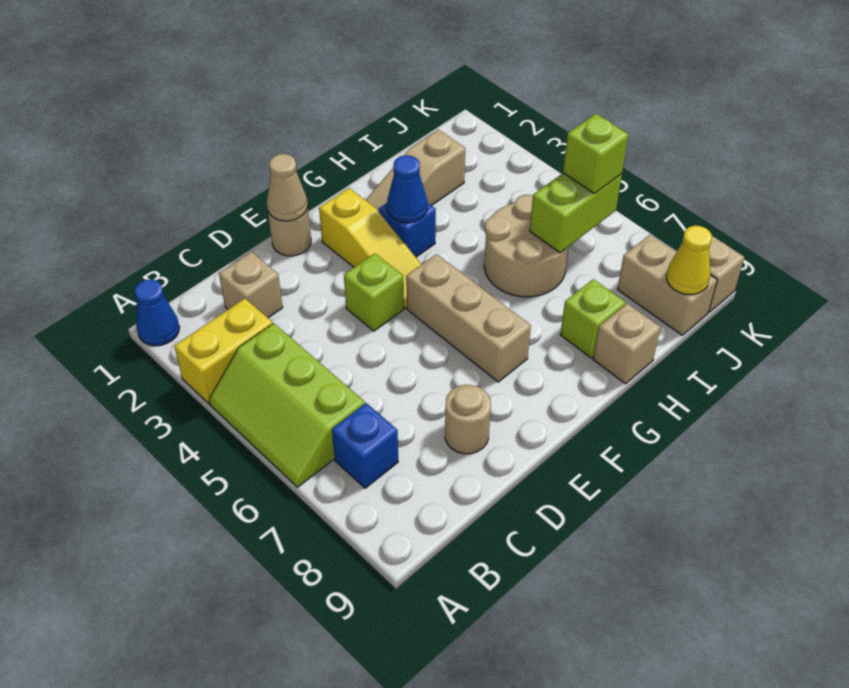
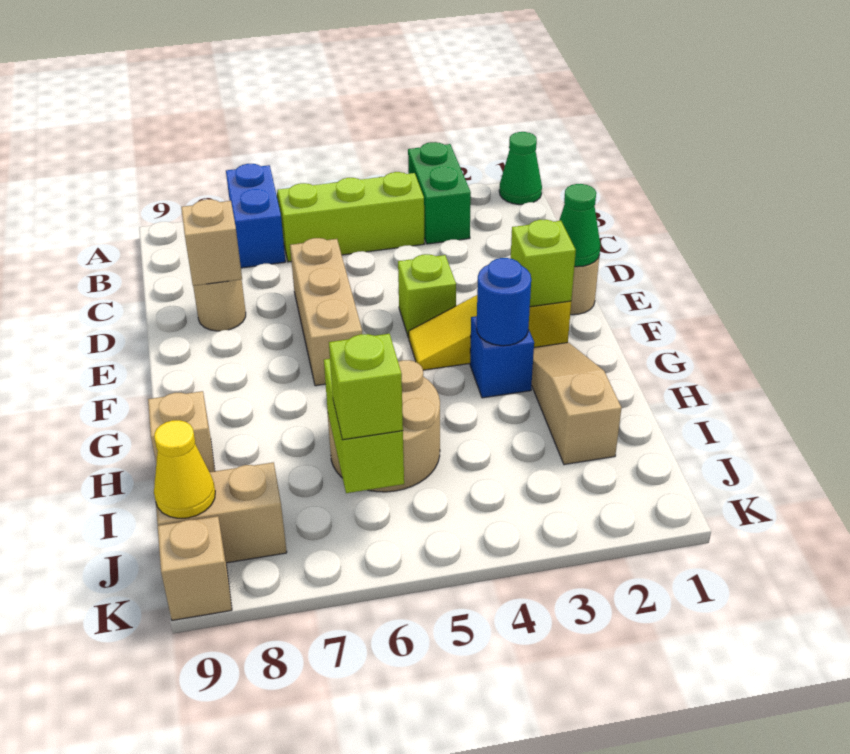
blue cone A1 level 1 -> green cone A1 level 1
yellow brick A3:B3 level 1 -> green brick A3:B3 level 1
blue brick B7 level 1 -> blue brick A7:B7 level 1
tan brick C2 level 1 -> tan brick D8 level 2
tan cone E1 level 2 -> green cone E1 level 2
tan brick F5:F7 level 1 -> tan brick D6:F6 level 1
blue cone G3 level 2 -> blue round brick G3 level 2
lime brick H8 level 1 -> lime brick F2 level 2

